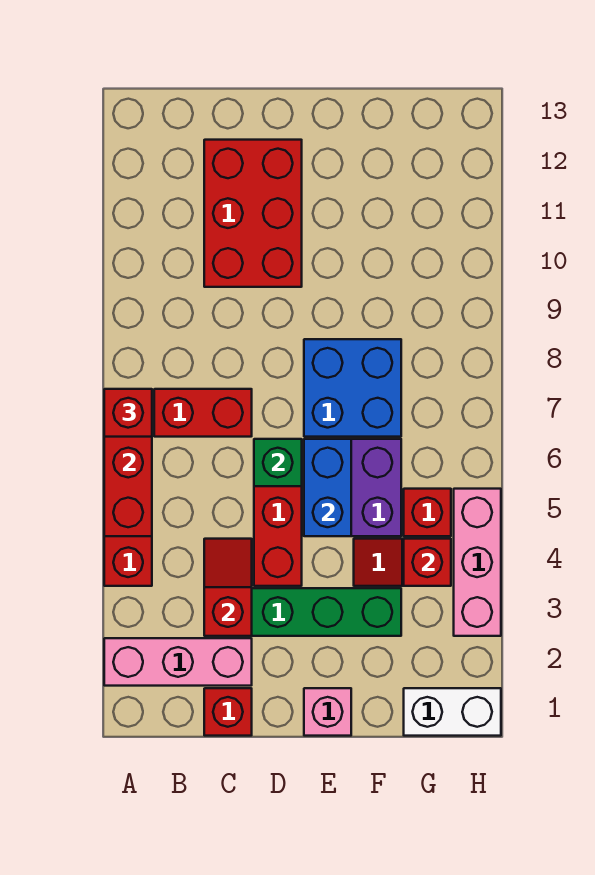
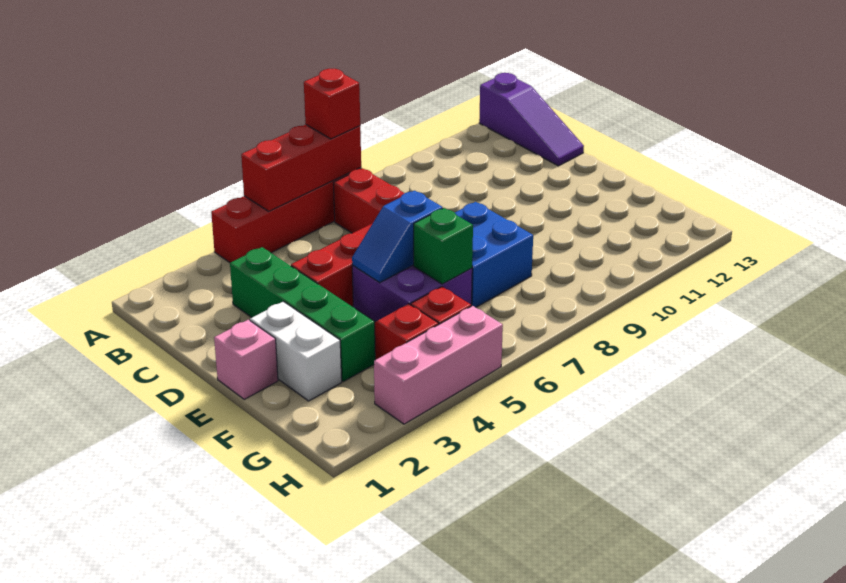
pink brick A2:C2 level 1 -> none
none -> purple slope A13:C13 level 1 top A
red brick C1 level 1 -> none
red slope C3:C4 level 2 top 3 -> none
red brick C10:D12 level 1 -> none
green brick D6 level 2 -> green brick F6 level 2
blue brick E5:E6 level 2 -> blue slope E5:E6 level 2 top 6
white brick G1:H1 level 1 -> white brick E2:F2 level 1
red brick G4 level 2 -> none

